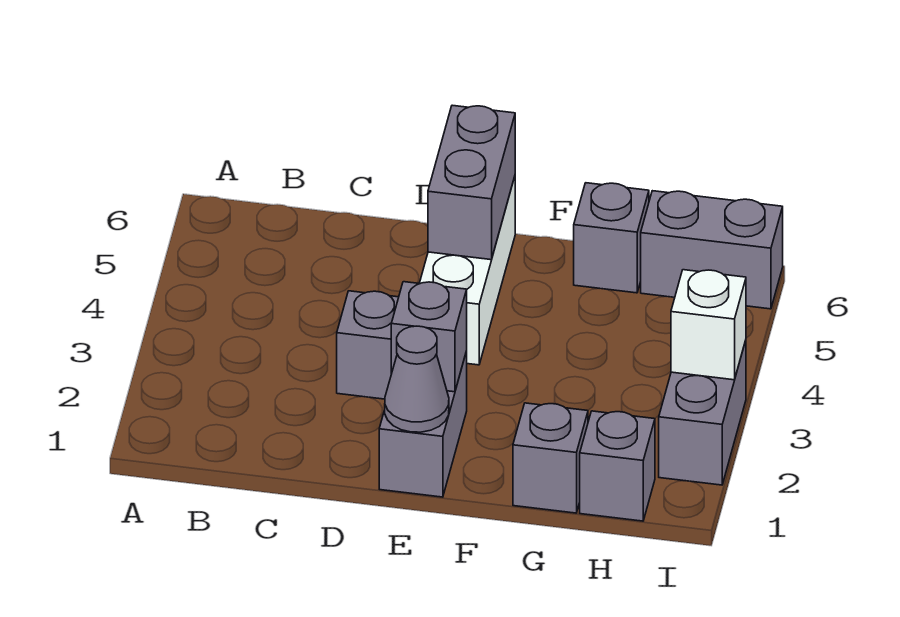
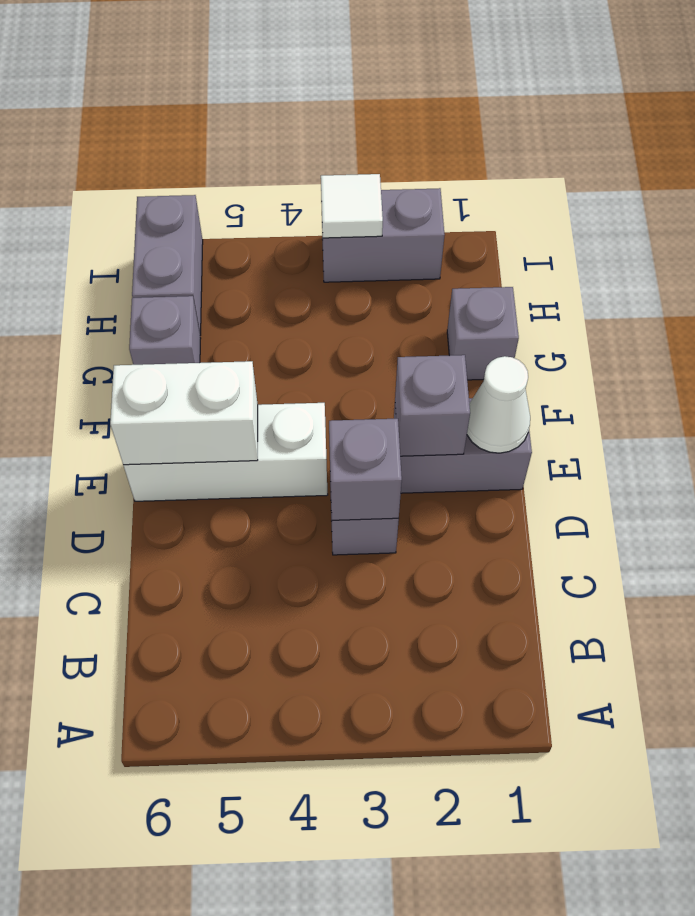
grey cone E1 level 2 -> white cone E1 level 2
grey brick E5:E6 level 2 -> white brick E5:E6 level 2
grey brick H1 level 1 -> grey brick D3 level 2
white brick I3 level 2 -> white tile I3 level 2

